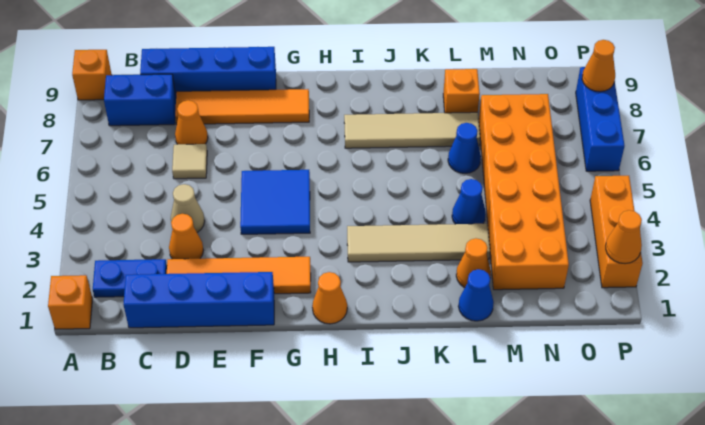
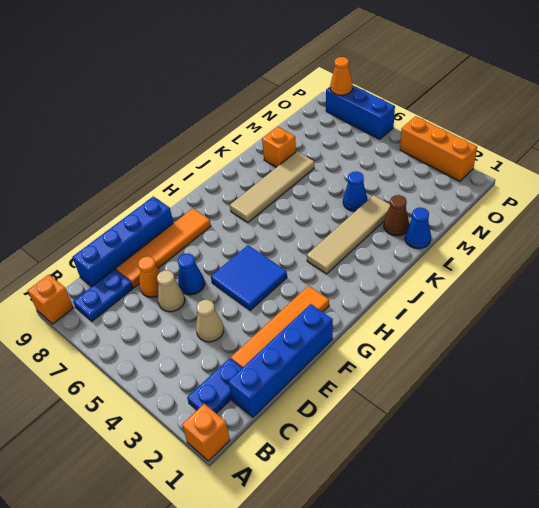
blue brick B8:C8 level 1 -> blue plate B8:C8 level 1
orange cone D3 level 1 -> none
tan tile D6 level 1 -> tan cone D6 level 1
orange cone H1 level 1 -> none
orange cone L2 level 1 -> brown cone L2 level 1
blue cone L6 level 1 -> blue cone E6 level 1
orange brick M2:N7 level 1 -> none
orange cone P2 level 2 -> none

